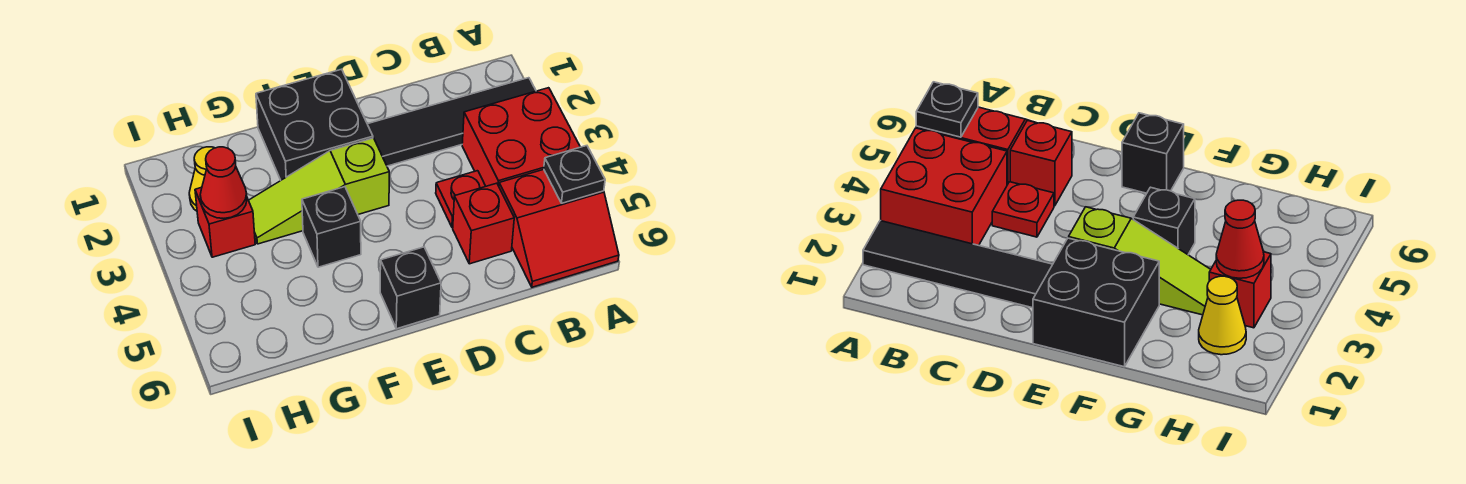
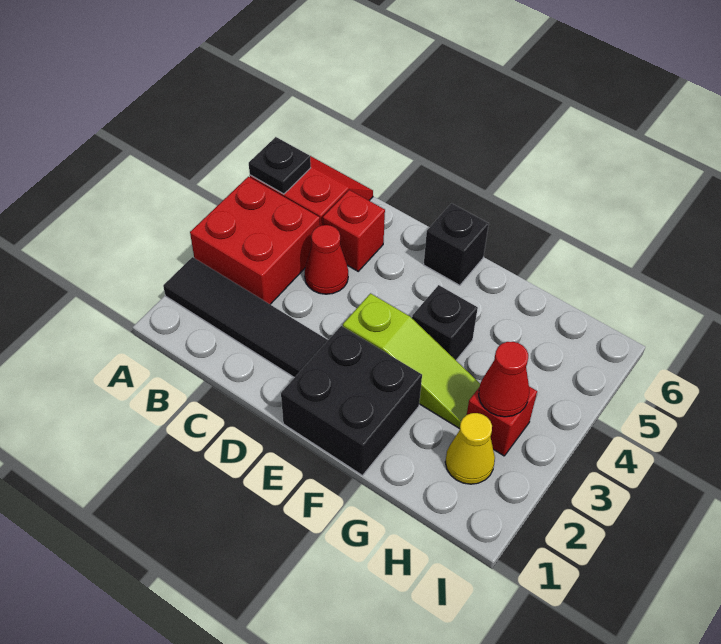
red plate C4 level 1 -> red cone C4 level 1

